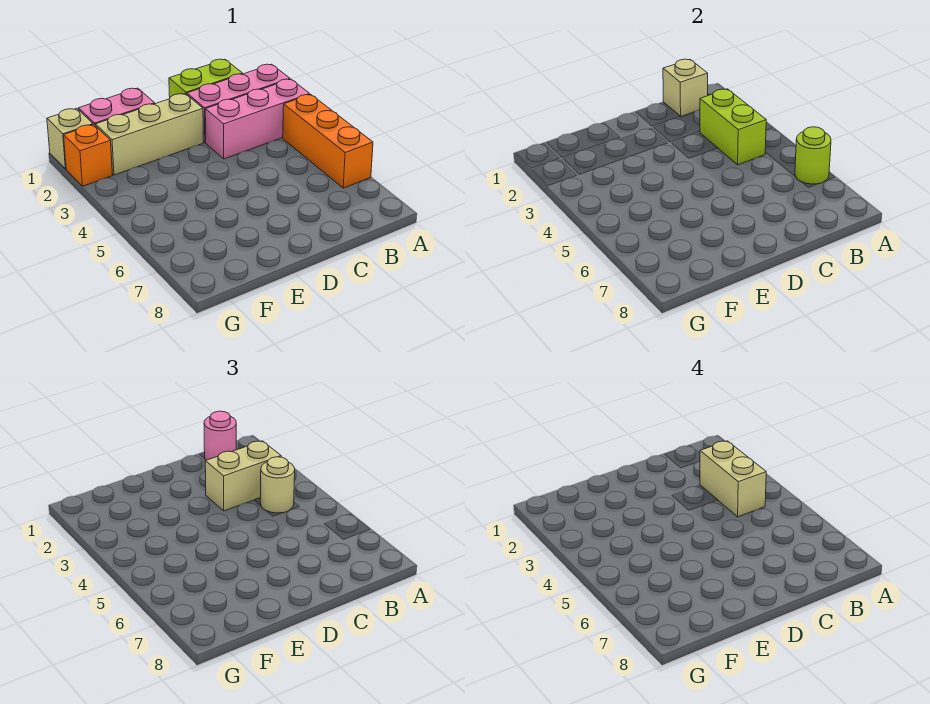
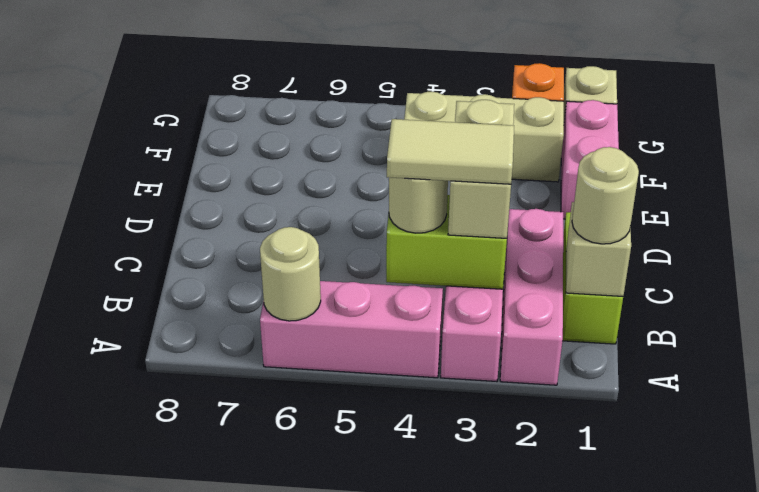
orange brick A4:A6 level 1 -> pink brick A4:A6 level 1
lime round brick A6 level 2 -> tan round brick A6 level 2
pink round brick B1 level 3 -> tan round brick B1 level 3
tan brick B3:B4 level 4 -> tan tile B3:B4 level 4
tan brick D2:F2 level 1 -> tan brick F2:F4 level 1

